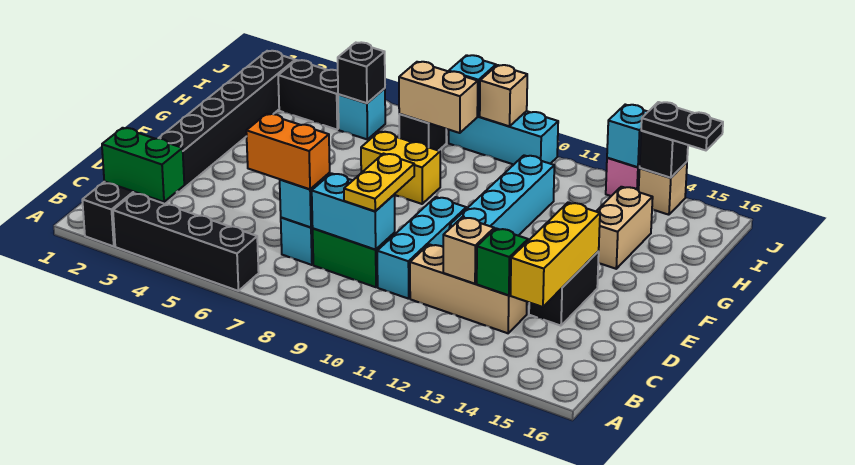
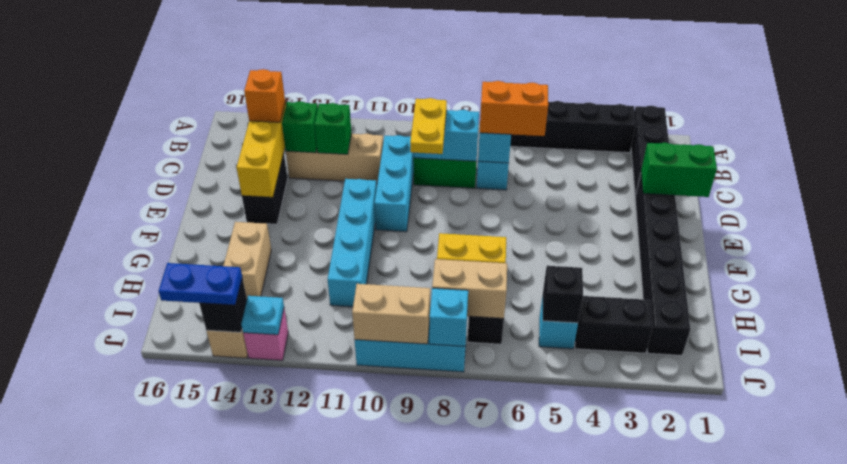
green brick B2:B3 level 2 -> green brick D1:D2 level 2
tan brick C12 level 2 -> green brick C12 level 2
none -> orange brick C14 level 3
tan brick J9 level 2 -> tan brick J9:J10 level 2
cyan brick J13 level 2 -> cyan plate J13 level 2
black plate J14:J15 level 3 -> blue plate J14:J15 level 3

